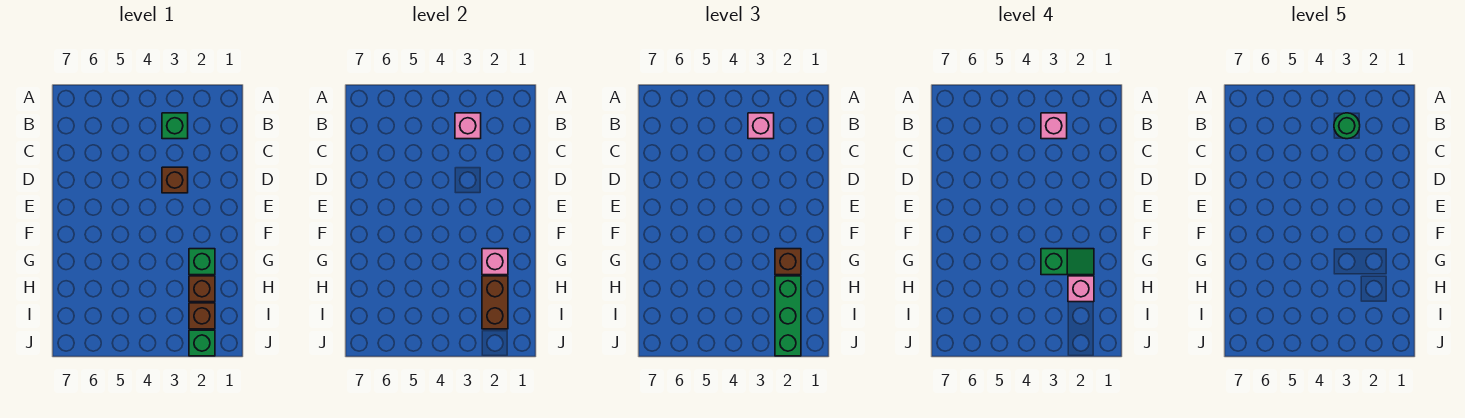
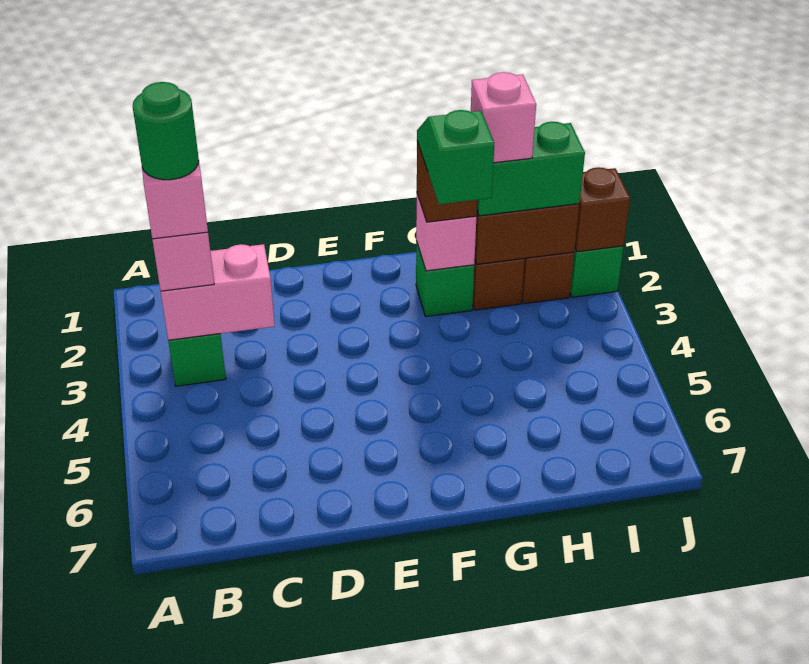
pink brick B3 level 2 -> pink brick B3:C3 level 2
brown brick D3 level 1 -> brown brick J2 level 2
green brick H2:J2 level 3 -> green brick H2:I2 level 3

